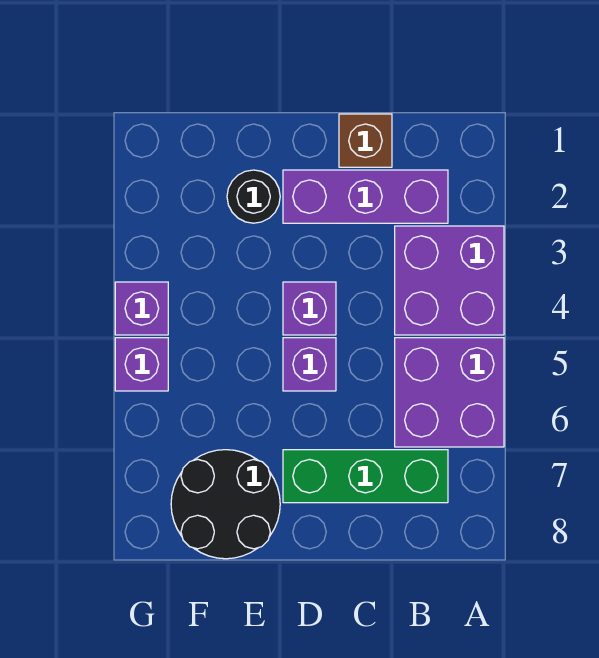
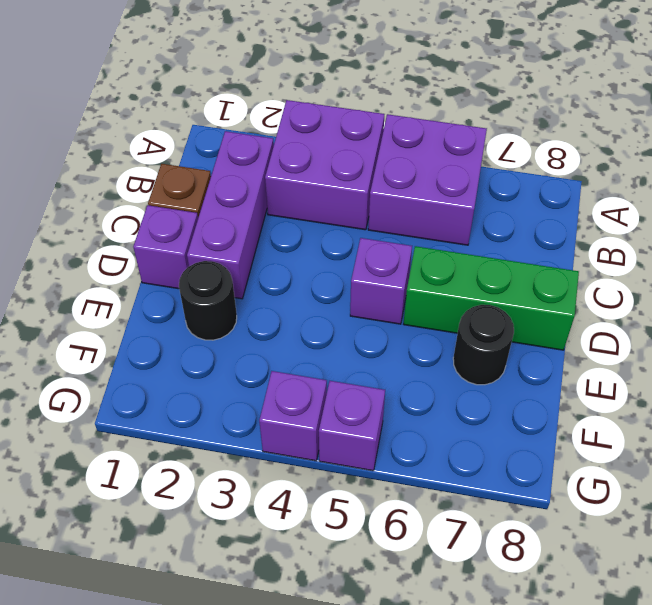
green brick B7:D7 level 1 -> green brick D6:D8 level 1
purple brick D4 level 1 -> purple brick D1 level 1
black round brick E7:F8 level 1 -> black round brick E7 level 1

